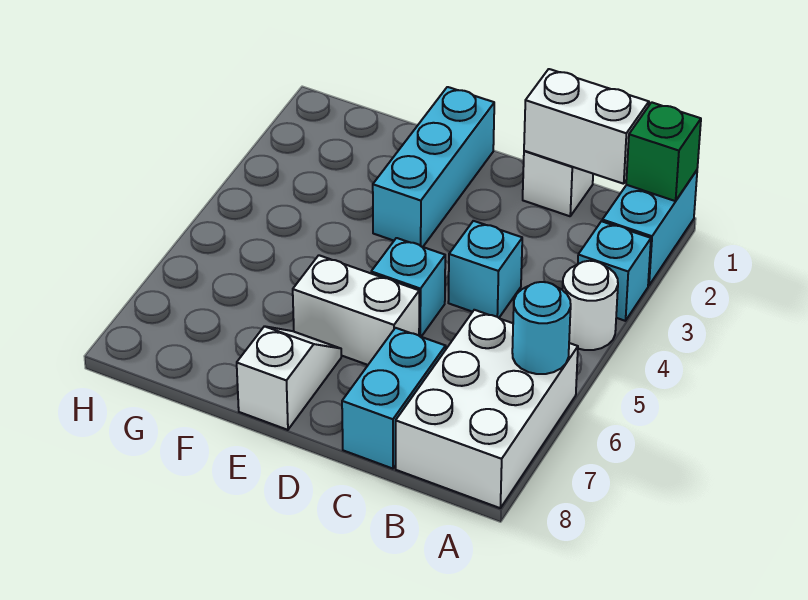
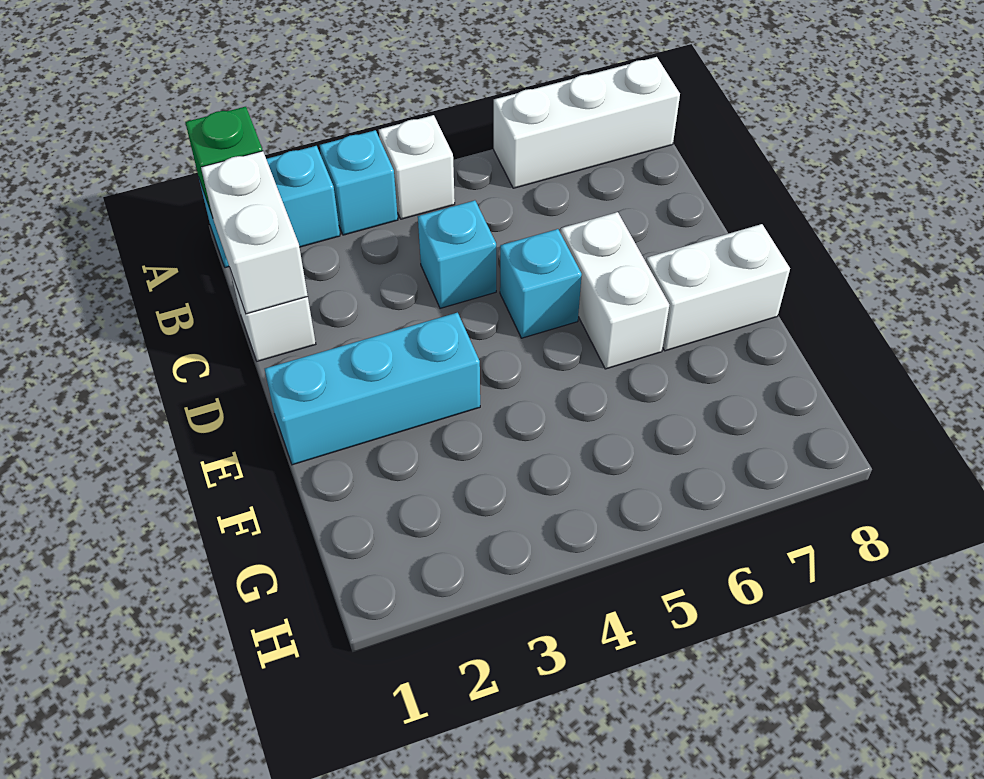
white round brick A4 level 1 -> white brick A4 level 1
white brick A6:B8 level 1 -> white brick A6:A8 level 1
cyan round brick A6 level 2 -> none
cyan brick C7:C8 level 1 -> none
white slope E7:E8 level 1 top 8 -> white brick E7:E8 level 1

